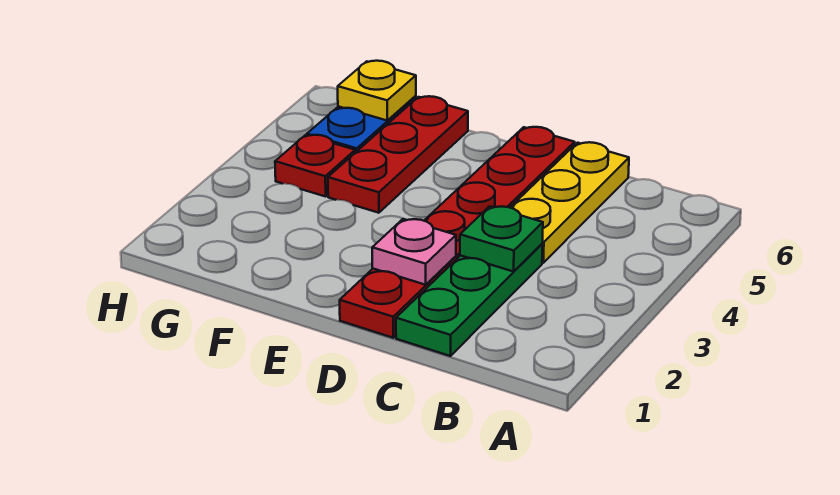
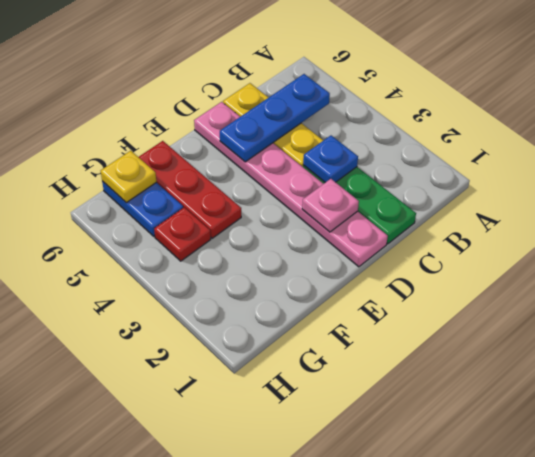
none -> blue plate B5:D5 level 2
green plate C3 level 2 -> blue plate C3 level 2
red plate D1:D6 level 1 -> pink plate D1:D6 level 1

